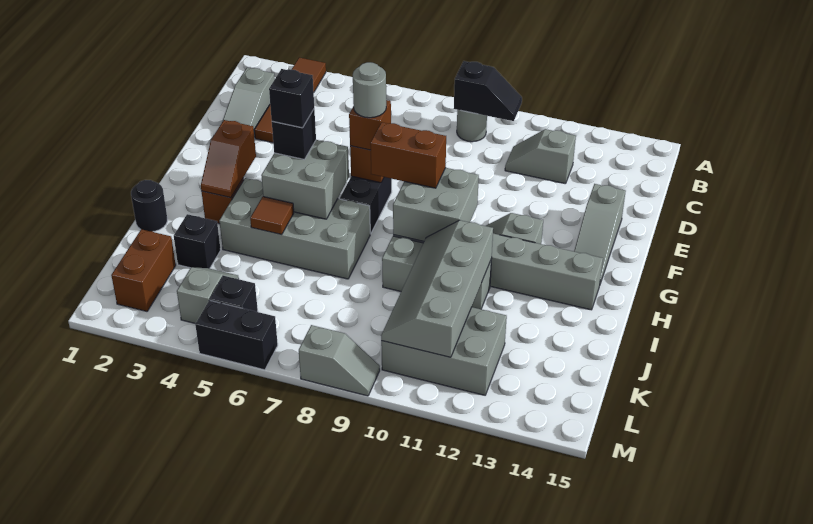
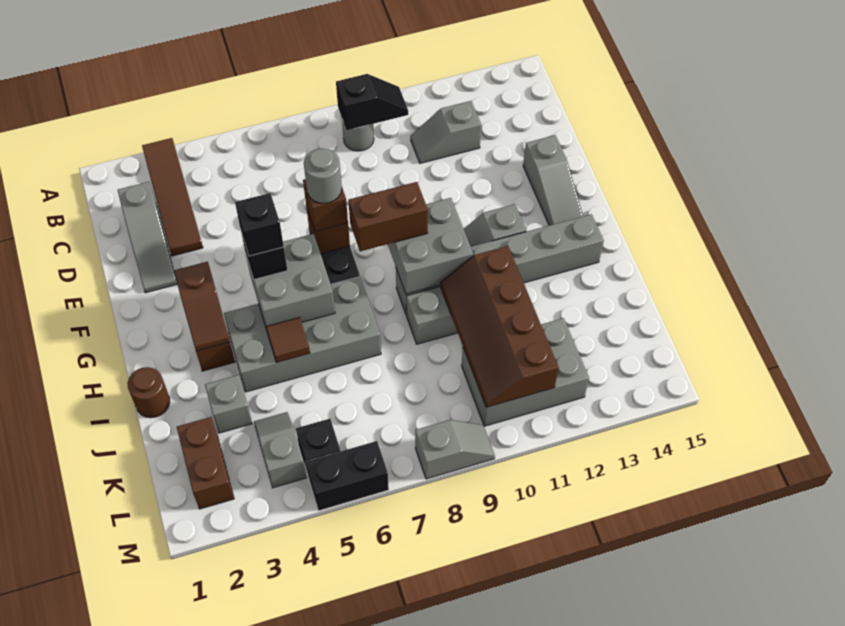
black round brick I1 level 1 -> brown round brick I1 level 1
grey slope I10:L11 level 2 top 11 -> brown slope I10:L11 level 2 top 11
black brick J3 level 1 -> grey brick J3 level 1

